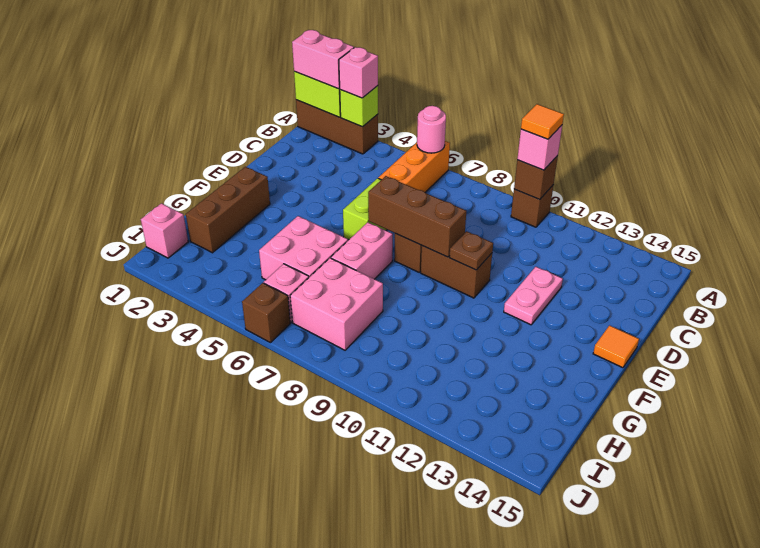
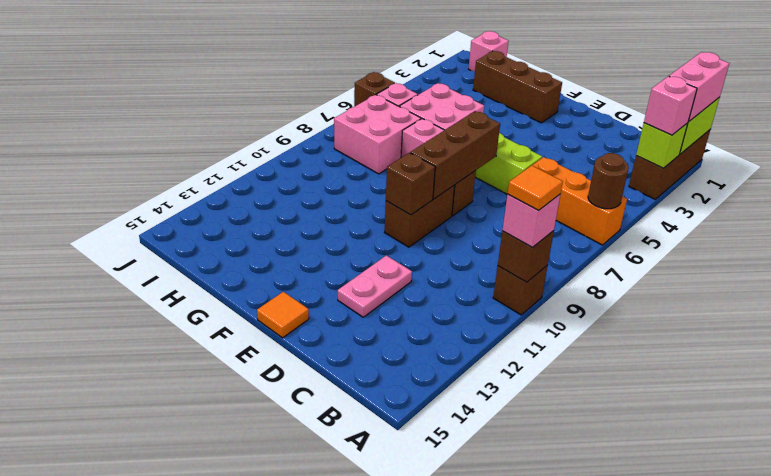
pink round brick A6 level 2 -> brown round brick A6 level 2
pink plate D12:E12 level 1 -> pink plate D12:D13 level 1
brown plate E10 level 2 -> brown brick E10 level 2

